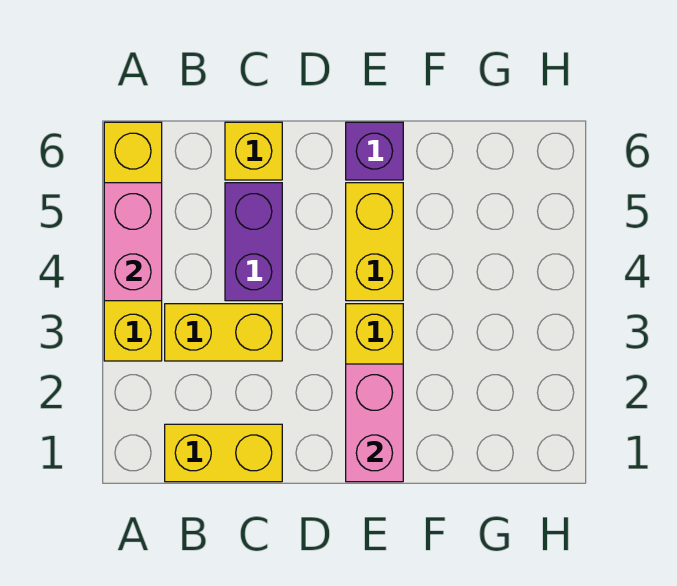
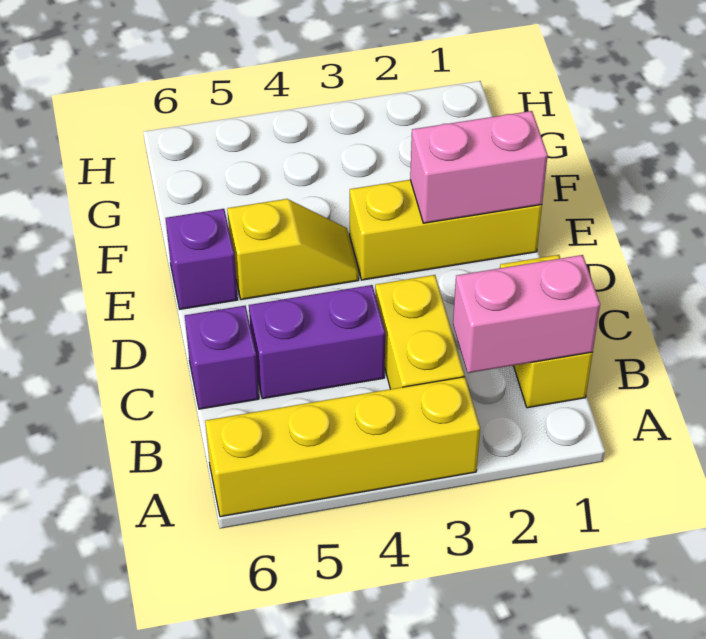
pink brick A4:A5 level 2 -> pink brick B1:B2 level 2
yellow brick C6 level 1 -> purple brick C6 level 1
yellow brick E4:E5 level 1 -> yellow slope E4:E5 level 1 top 5

